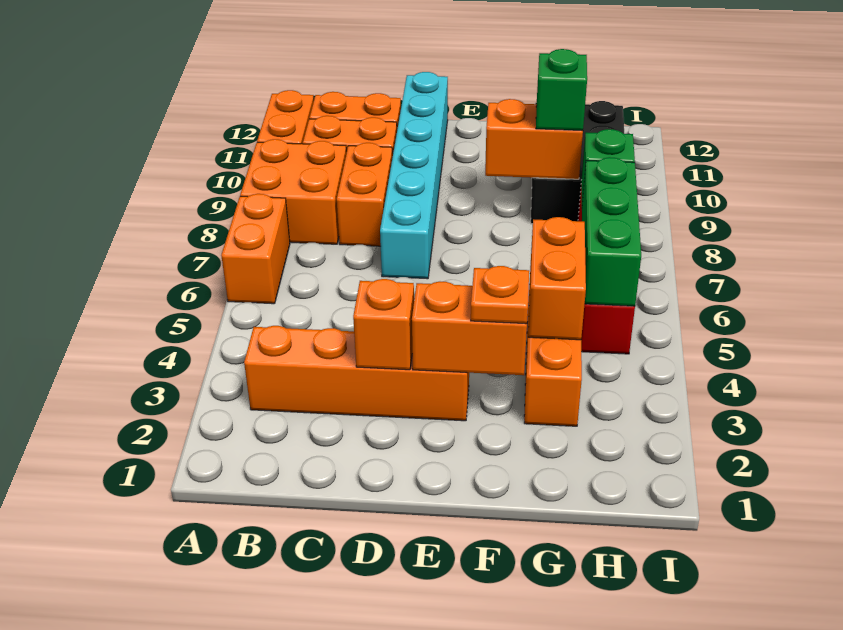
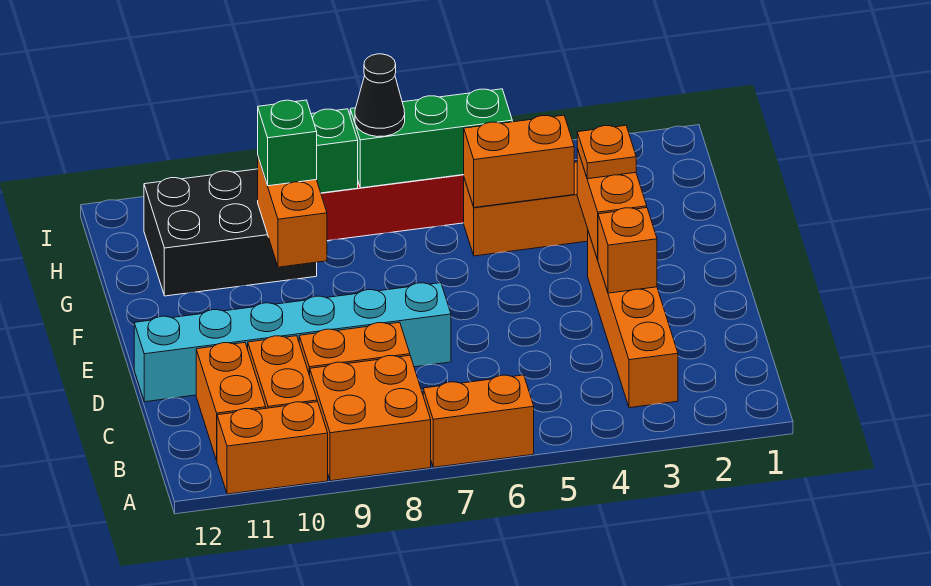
none -> black cone H7 level 3

